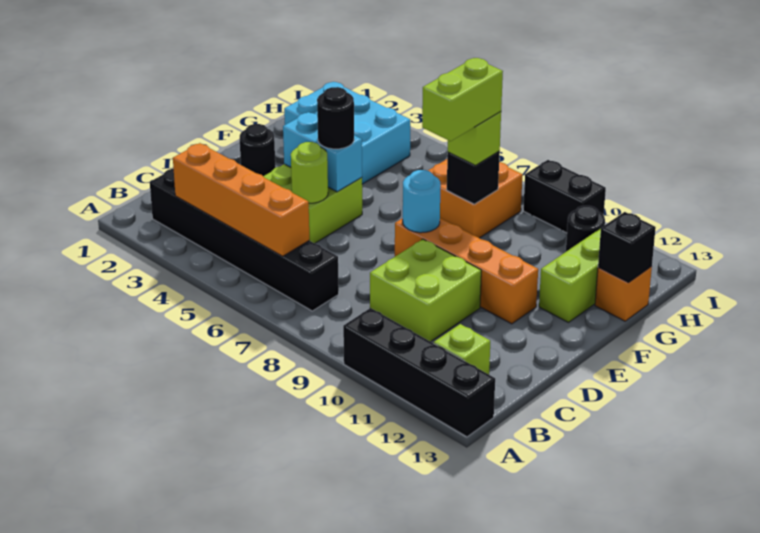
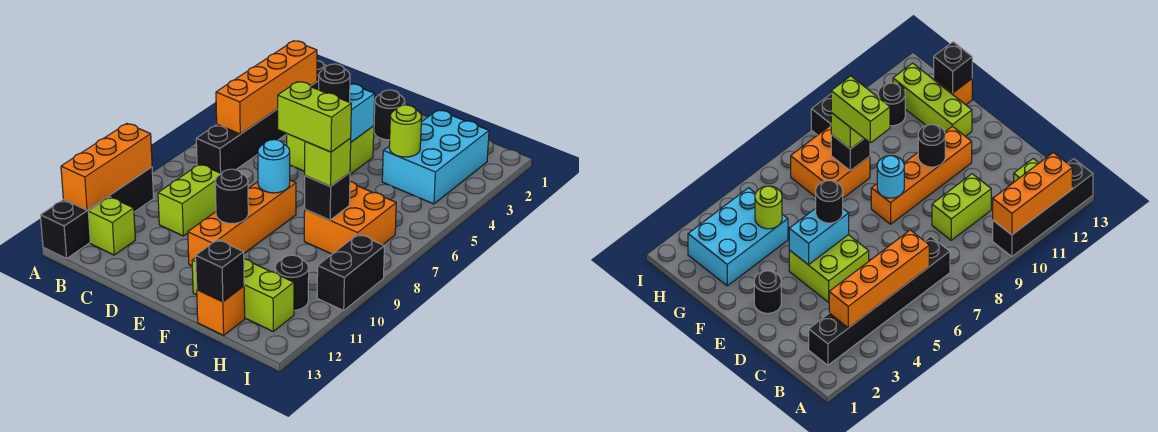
none -> orange brick A10:A12 level 2
lime brick C9:D10 level 1 -> lime brick C9:C10 level 1
lime round brick D5 level 2 -> lime round brick G4 level 2
none -> black round brick E10 level 2

